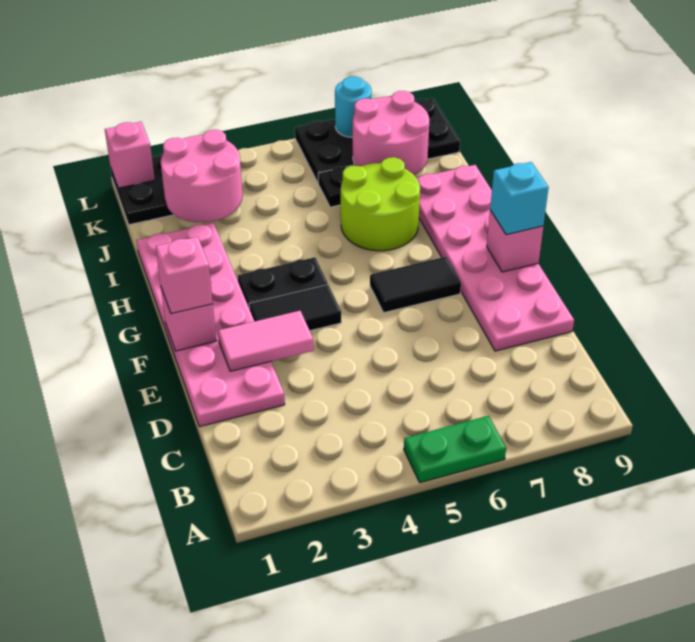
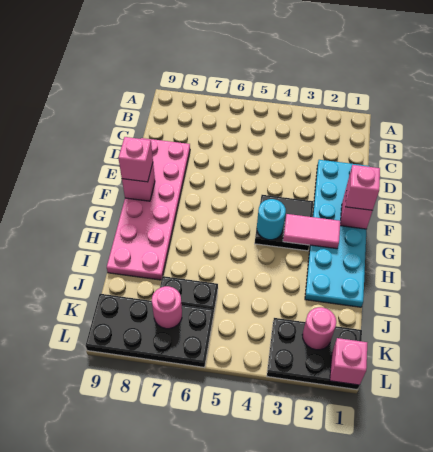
green plate A5:A6 level 1 -> none
pink plate D1:I2 level 1 -> cyan plate D1:I2 level 1
pink tile E2:E3 level 2 -> pink tile G2:G3 level 2
black tile F6:F7 level 1 -> none
cyan brick F9 level 3 -> pink brick F9 level 3
lime round brick H6:I7 level 1 -> none
pink round brick J2:K3 level 2 -> pink round brick K2 level 2
pink round brick J7:K8 level 2 -> pink round brick K7 level 2
cyan round brick L7 level 2 -> cyan round brick G4 level 2

